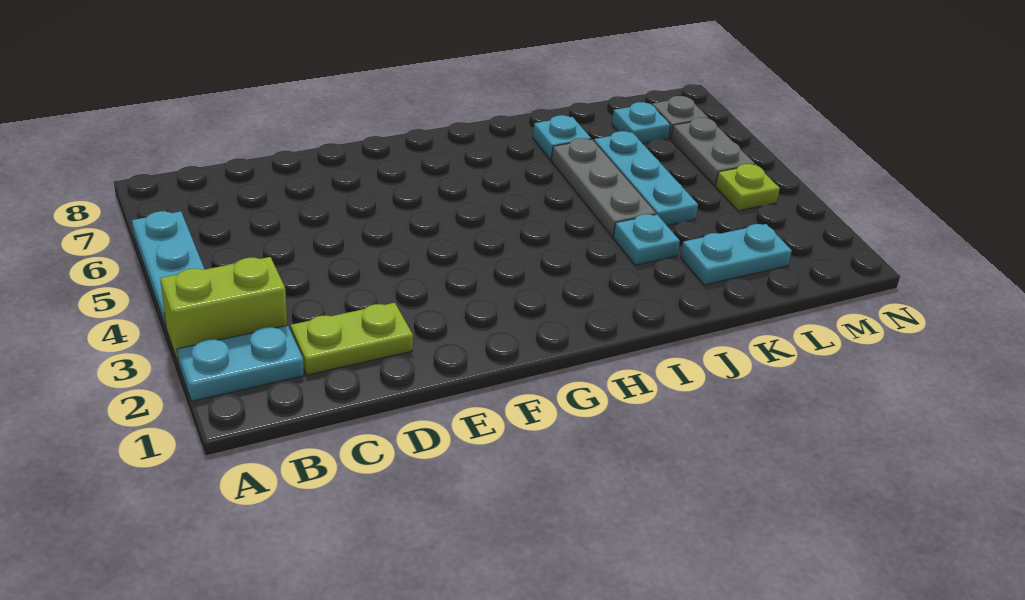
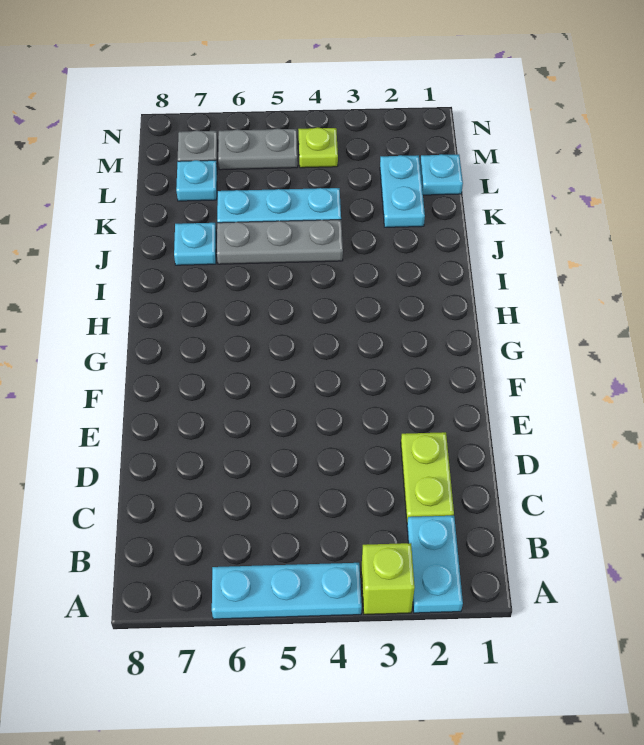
lime brick A3:B3 level 1 -> lime brick A3 level 1
cyan plate J3 level 1 -> cyan plate L1 level 1

